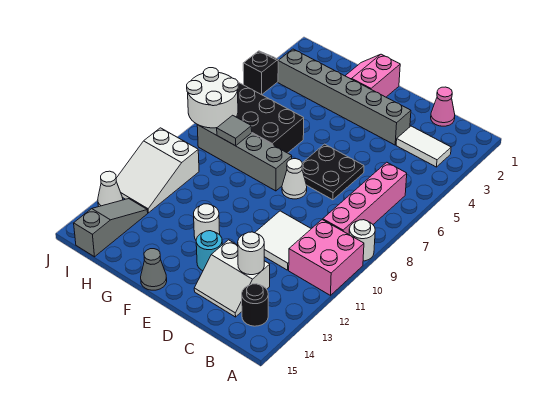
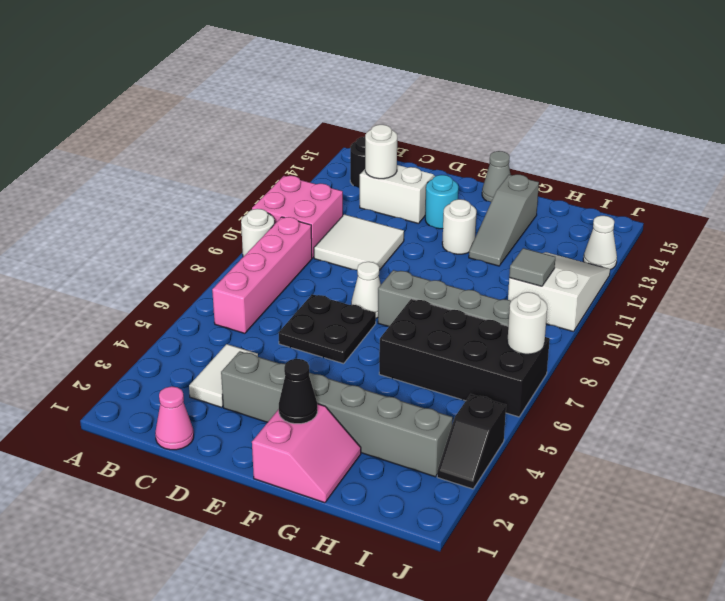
white tile B3:C3 level 1 -> white tile C3:C4 level 1
none -> black cone F2 level 2
grey tile H8 level 2 -> grey tile I10 level 2
white round brick I7:J8 level 2 -> white round brick J7 level 2
grey slope I13:I15 level 1 top 15 -> grey slope G12:G14 level 1 top 14

